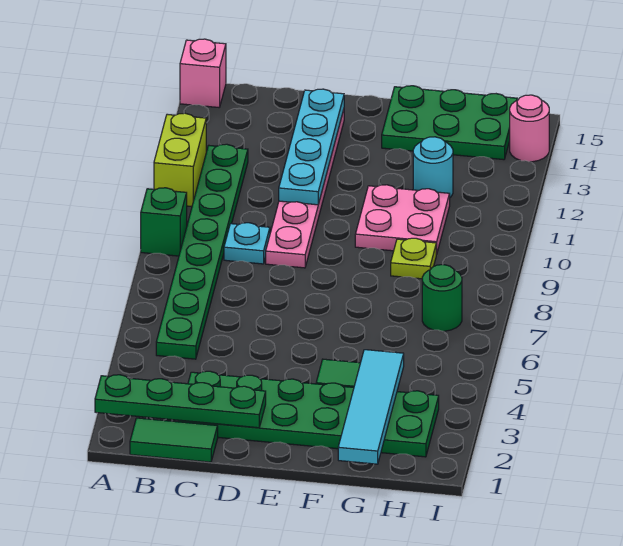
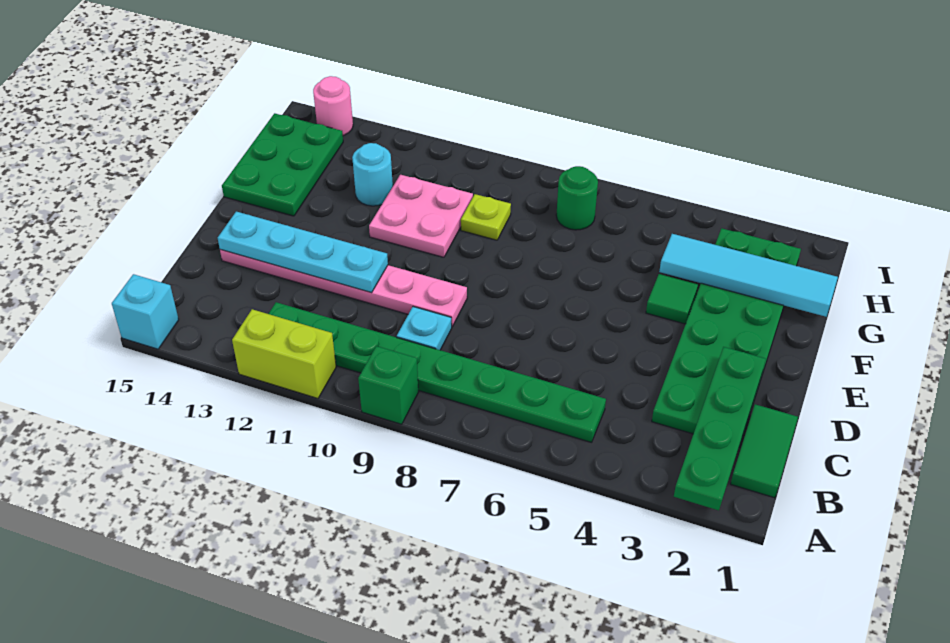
pink brick A15 level 1 -> cyan brick A15 level 1

